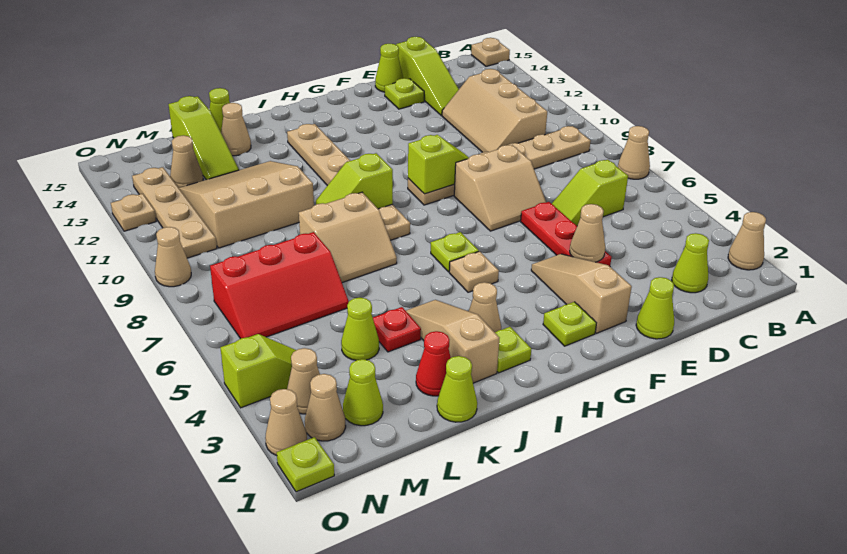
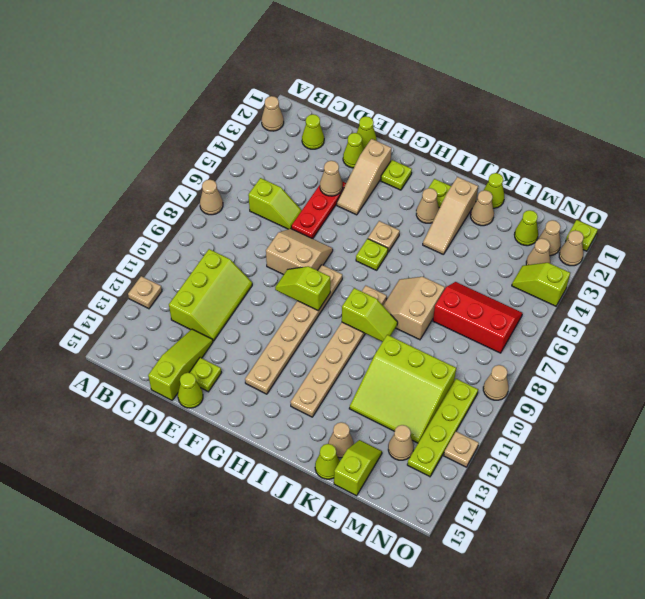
tan plate A15 level 1 -> tan plate A12 level 1
tan plate B9:G9 level 1 -> tan plate G8:G13 level 1
tan slope C10:D12 level 1 top C -> lime slope C10:D12 level 1 top C
tan slope J7:K8 level 1 top 8 -> tan slope J7:K8 level 1 top K
red cone K2 level 1 -> tan cone K2 level 1
red plate K4 level 1 -> none
tan slope K10:M12 level 1 top 10 -> lime slope K10:M12 level 1 top 10
lime cone L4 level 1 -> lime cone E2 level 1
lime slope L13:L15 level 1 top 15 -> lime slope L14:L15 level 1 top 15
tan plate N10:N13 level 1 -> lime plate N10:N13 level 1

